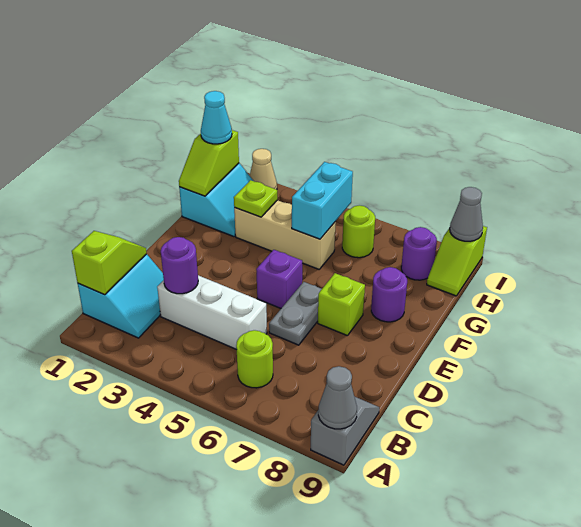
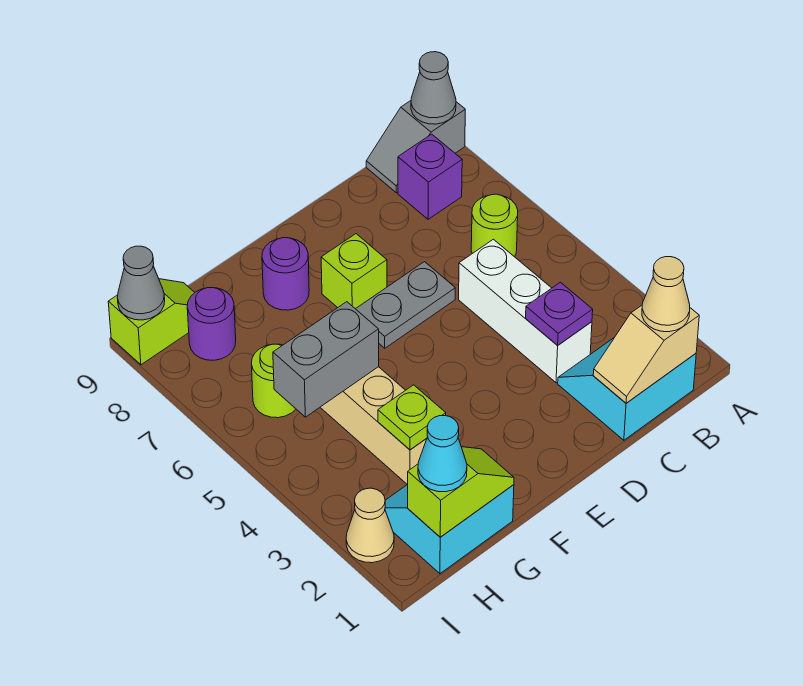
lime slope B1:C1 level 2 top B -> tan slope B1:C1 level 2 top B
none -> tan cone B1 level 3
purple round brick C3 level 2 -> purple plate C3 level 2
purple brick E5 level 1 -> purple brick B8 level 1
cyan brick G5:H5 level 2 -> grey brick G5:H5 level 2

